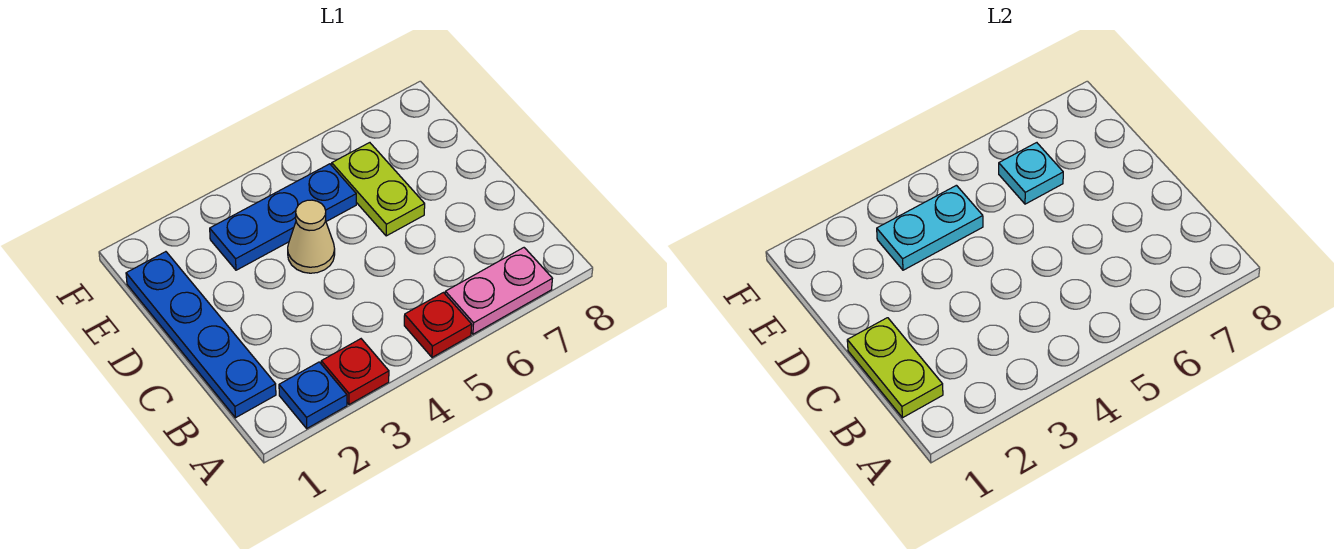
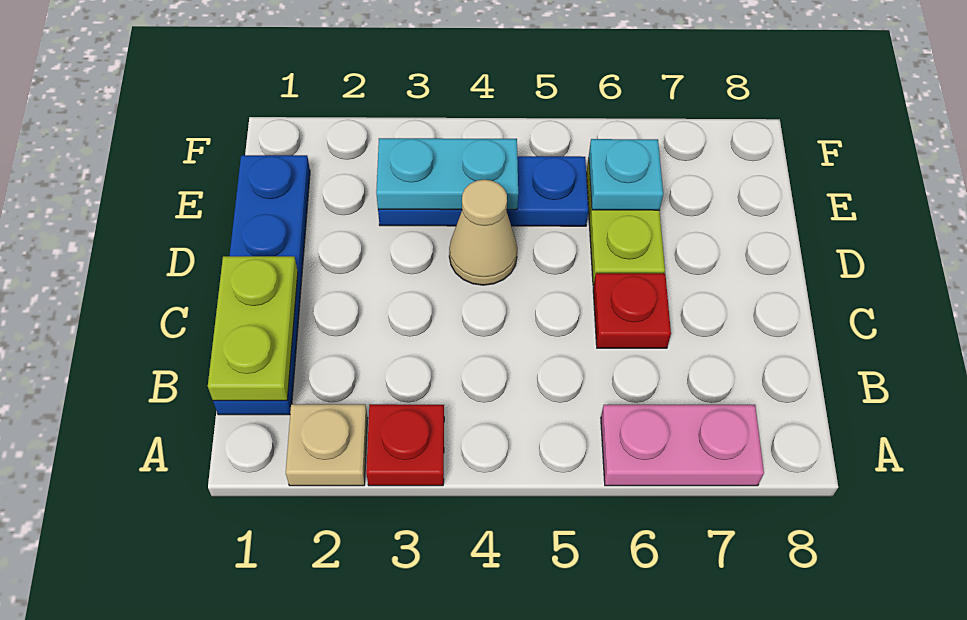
blue plate A2 level 1 -> tan plate A2 level 1
red plate A5 level 1 -> red plate C6 level 1

